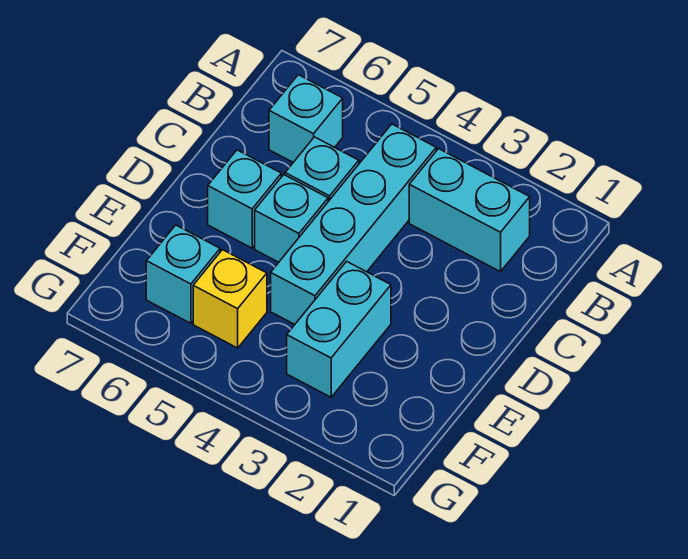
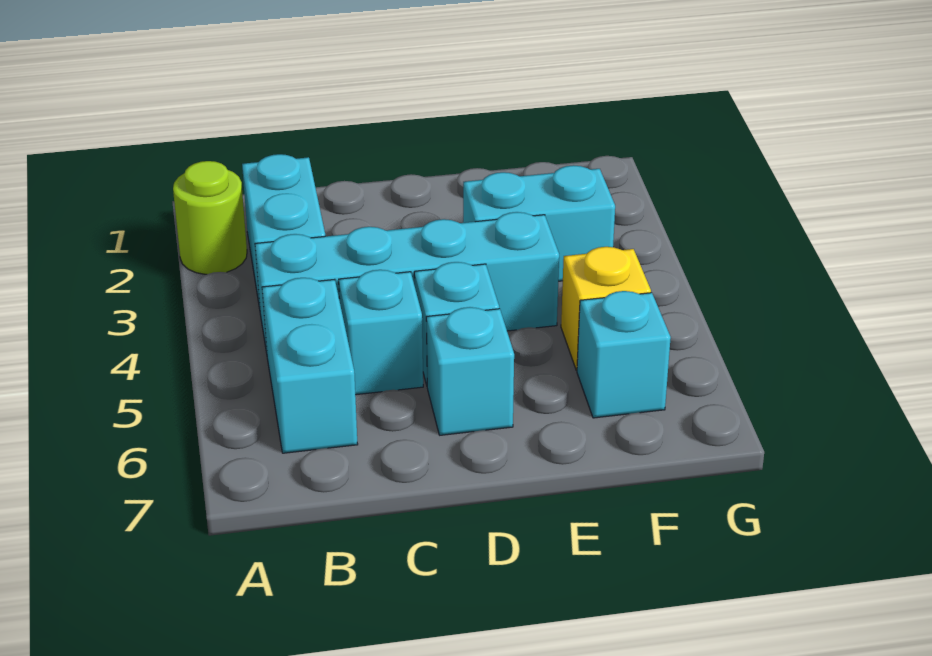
none -> lime round brick A2 level 1
cyan brick B6 level 1 -> cyan brick B5:B6 level 1

